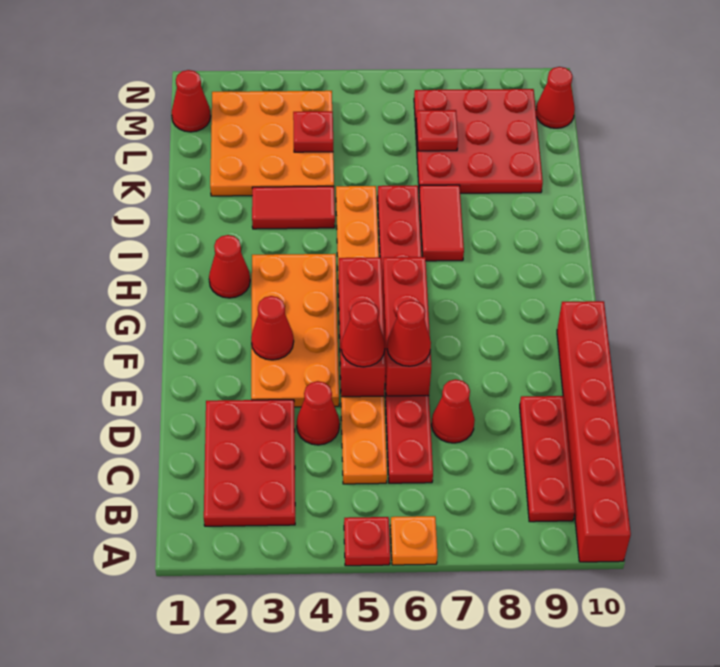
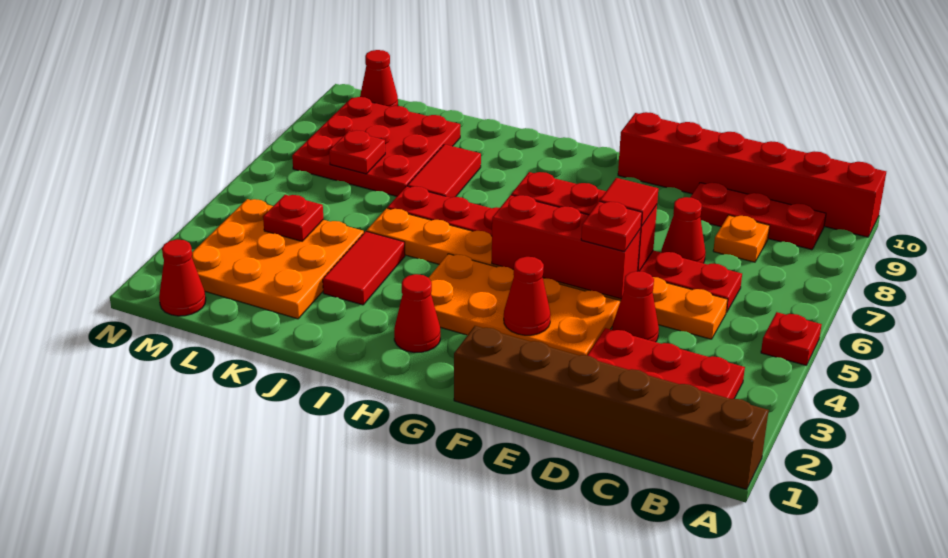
none -> brown brick A1:F1 level 1
orange plate A6 level 1 -> orange plate C8 level 1
red cone E5 level 3 -> red plate E5 level 3
red cone E6 level 3 -> red tile E6 level 3
red tile I7:J7 level 1 -> red tile J7:J8 level 1

